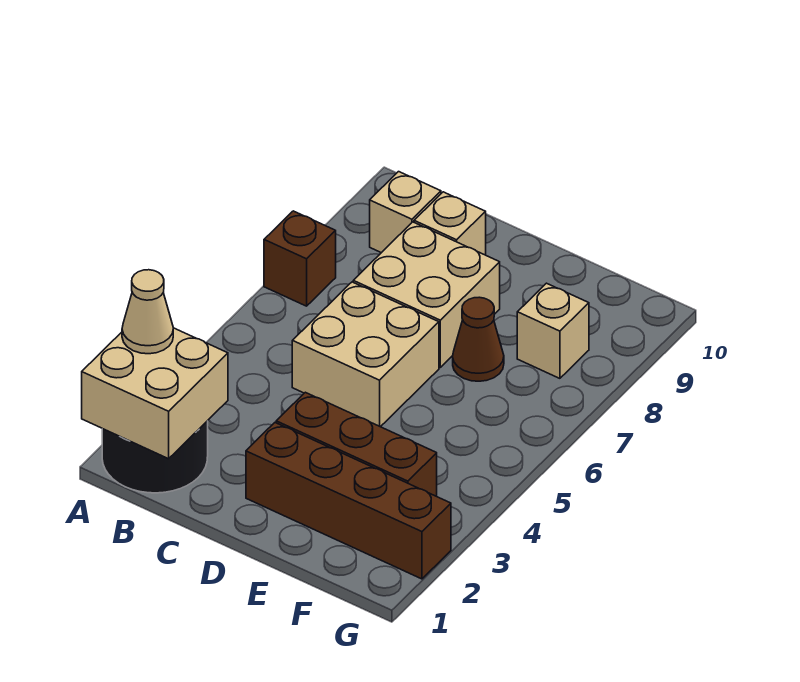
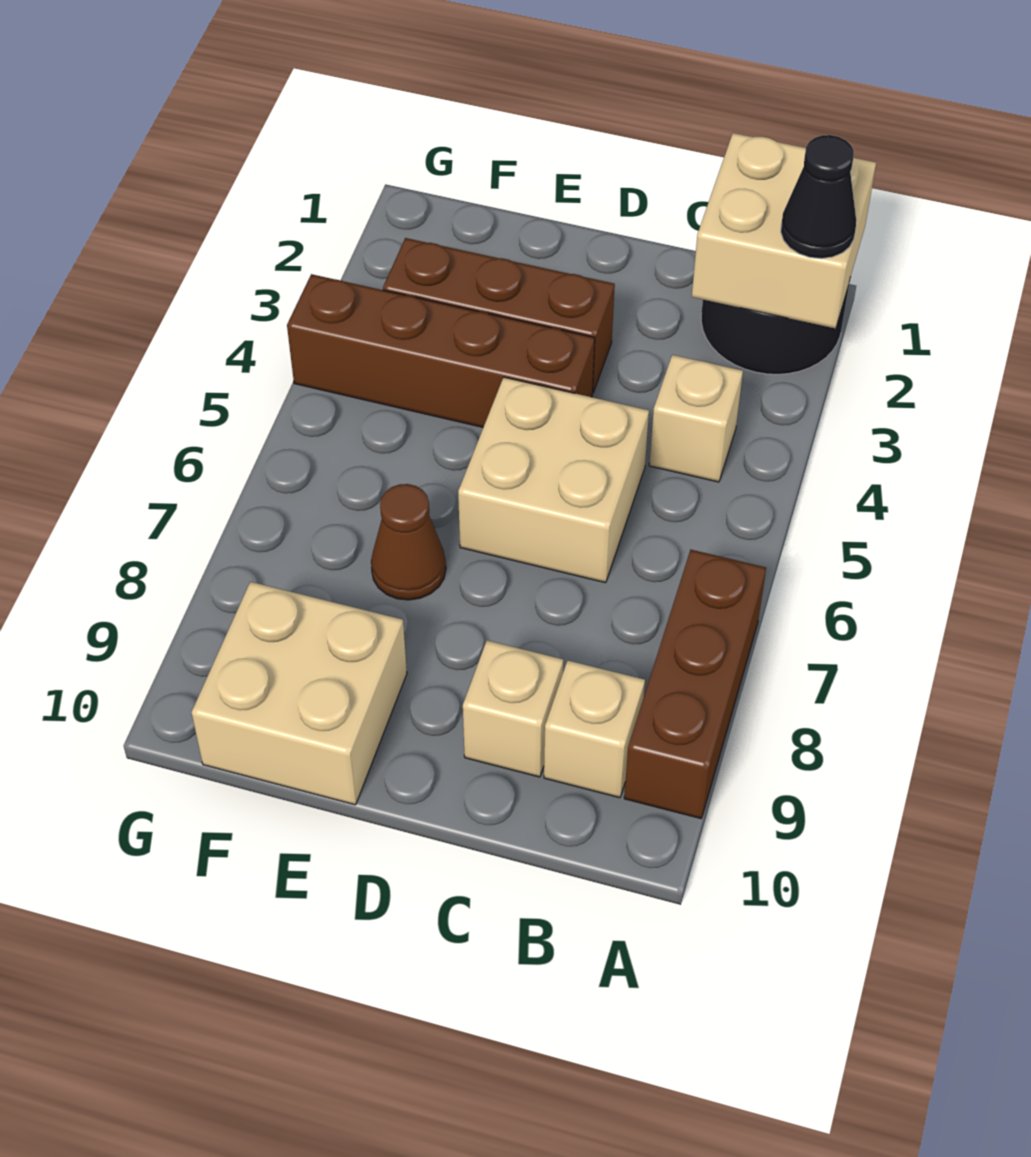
tan cone A2 level 3 -> black cone A2 level 3
brown brick A7 level 1 -> brown brick A7:A9 level 1
tan brick C7:D8 level 1 -> tan brick E9:F10 level 1
brown brick D2:G2 level 1 -> brown brick D4:G4 level 1
tan brick F8 level 1 -> tan brick B4 level 1

